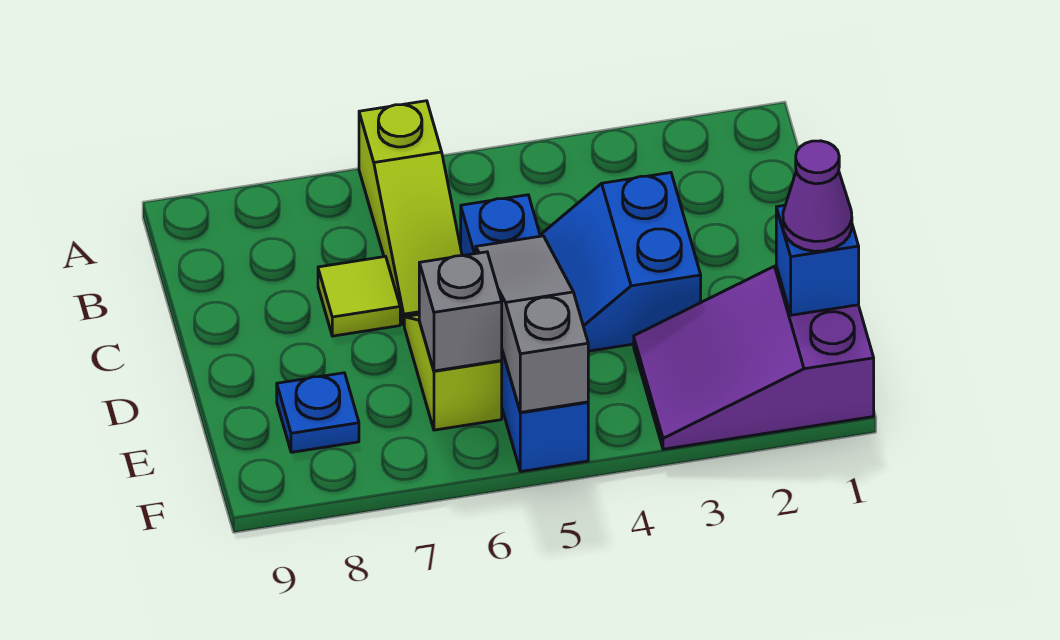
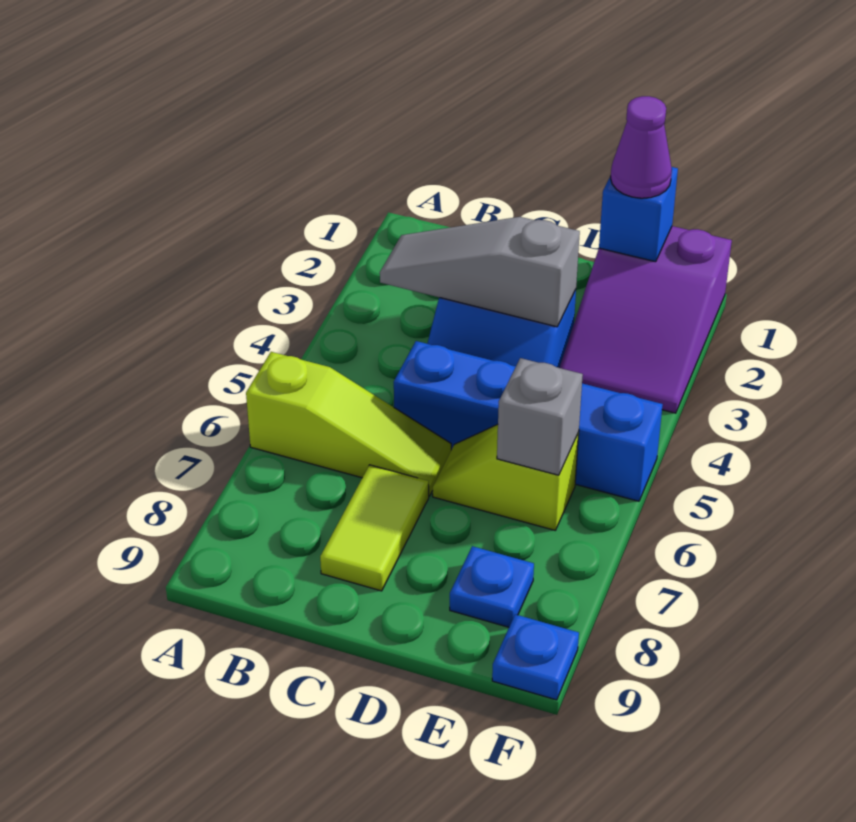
lime tile C7 level 1 -> lime tile C7:C8 level 1
grey slope D5:F5 level 2 top F -> grey slope B3:D3 level 2 top D
none -> blue plate F9 level 1

